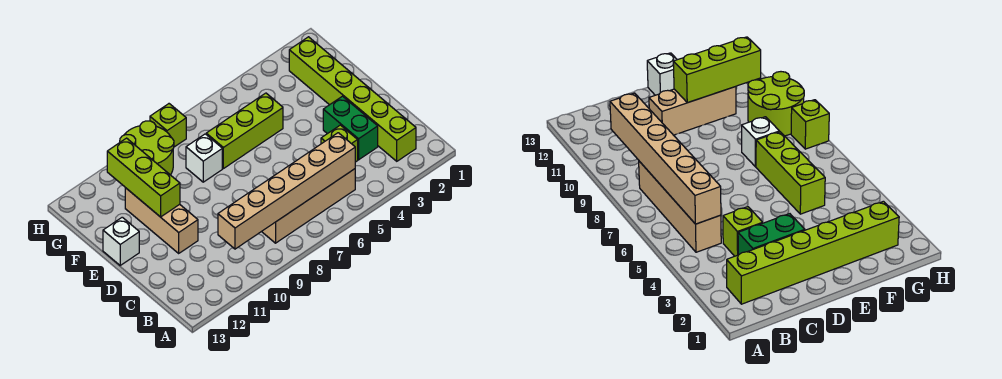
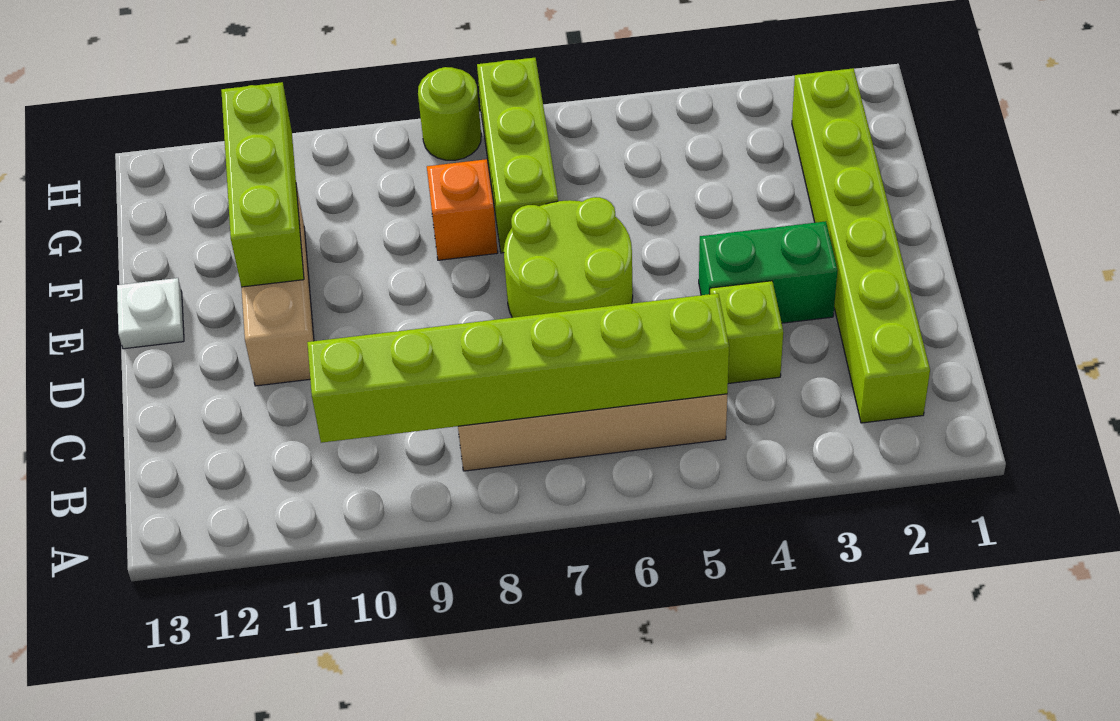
tan brick B5:B10 level 2 -> lime brick B5:B10 level 2
green brick C3:D3 level 1 -> green brick D3:D4 level 1
white brick E13 level 1 -> white plate E13 level 1
lime brick F5:F7 level 1 -> lime brick F7:H7 level 1
white brick F8 level 1 -> orange brick F8 level 1
lime round brick G9:H10 level 1 -> lime round brick D6:E7 level 1
lime brick H8 level 1 -> lime round brick H8 level 1

